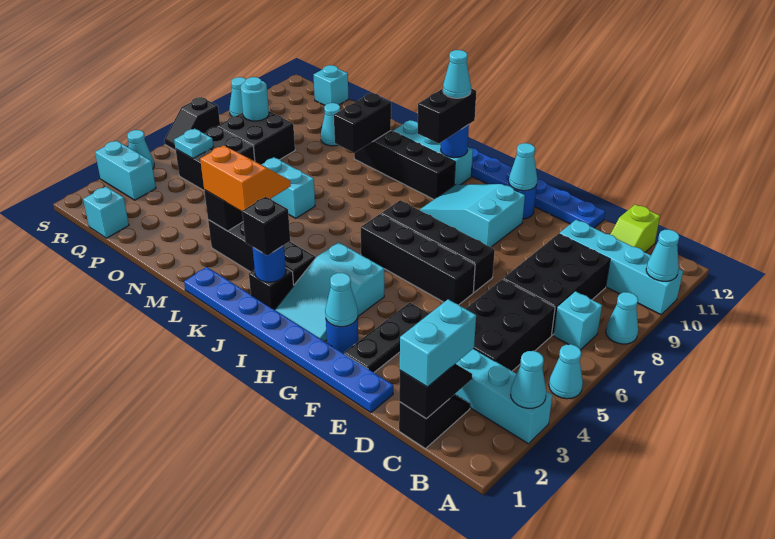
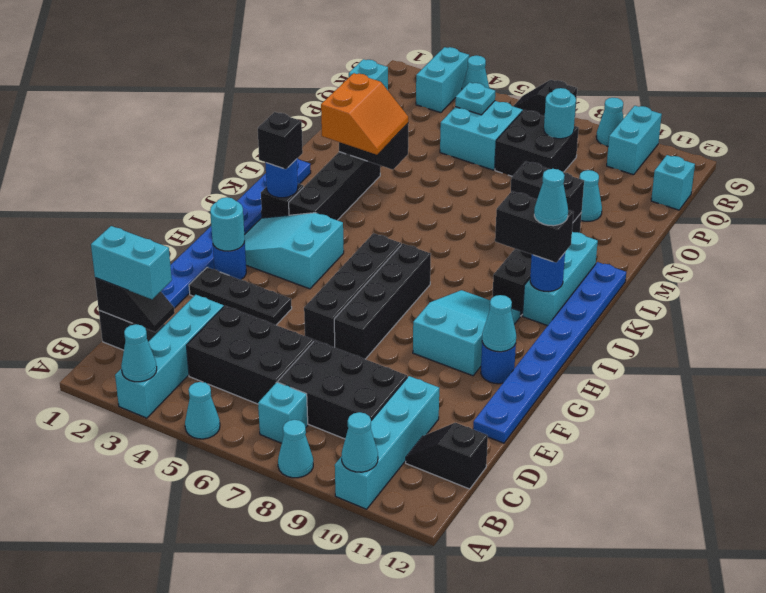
lime slope C11:C12 level 1 top 12 -> black slope C11:C12 level 1 top 12
cyan cone G2 level 2 -> cyan round brick G2 level 2
cyan brick M6:N6 level 1 -> cyan brick R10:S10 level 1
black brick P5:Q6 level 1 -> cyan brick P5:Q6 level 1

